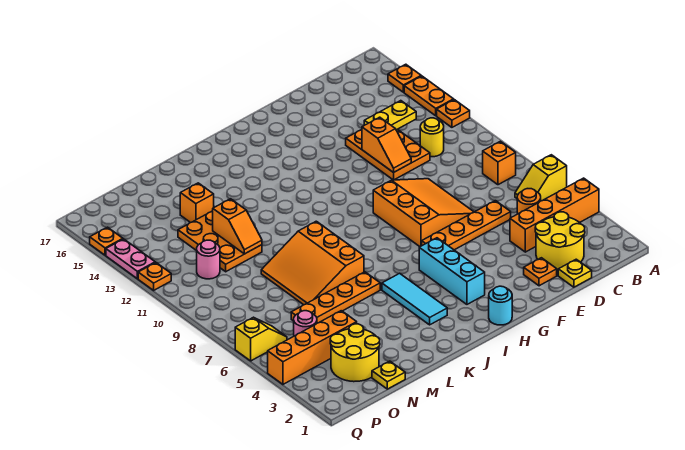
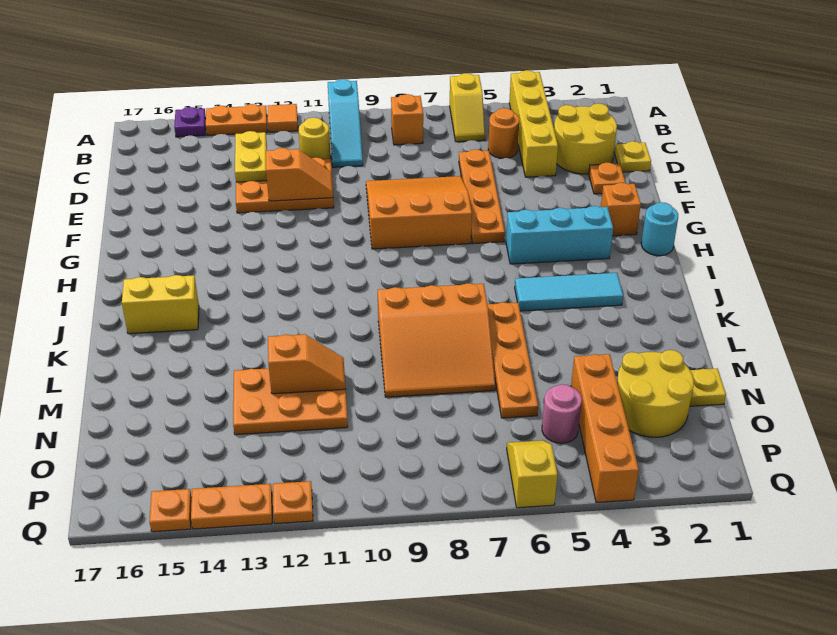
orange brick A4:D4 level 1 -> yellow brick A4:D4 level 1
none -> cyan slope A10:C10 level 1 top A
orange plate A12 level 1 -> orange tile A12 level 1
orange plate A15 level 1 -> purple plate A15 level 1
none -> yellow brick J15:J16 level 1
orange brick M14 level 1 -> orange brick G2 level 1
pink round brick O11 level 1 -> none
pink plate Q13:Q14 level 1 -> orange plate Q13:Q14 level 1

